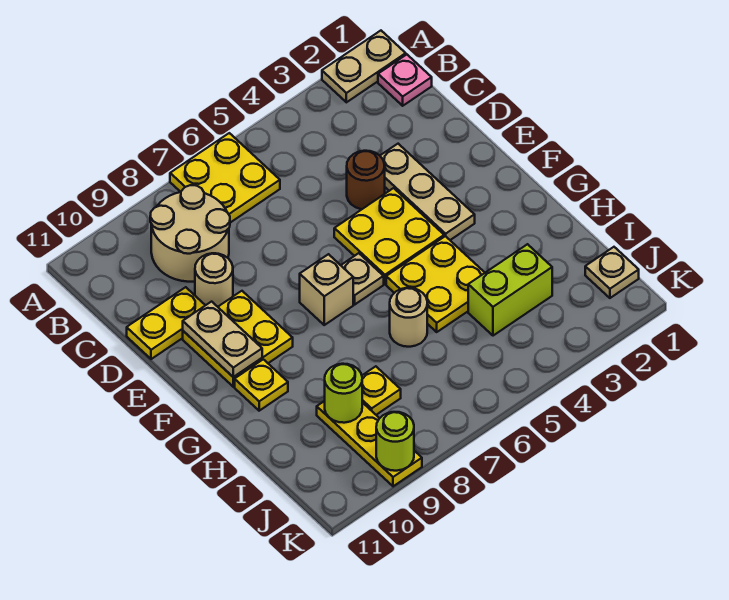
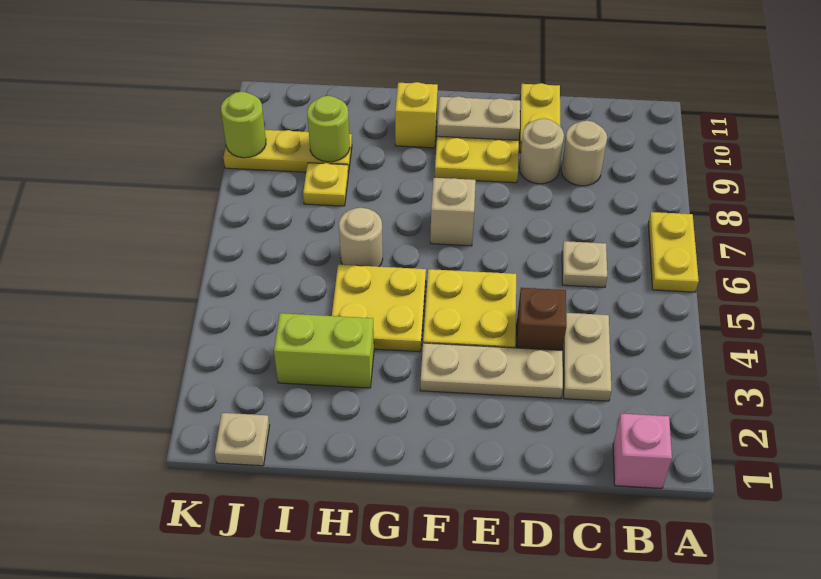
tan plate A1:A2 level 1 -> tan plate C3:C4 level 1
yellow plate A6:B7 level 1 -> yellow plate A6:A7 level 1
pink plate B1 level 1 -> pink brick B1 level 1
tan round brick B8:C9 level 1 -> tan round brick C9 level 1
brown round brick D4 level 1 -> brown brick D4 level 1
tan plate F6 level 1 -> tan plate C6 level 1
yellow plate G10 level 1 -> yellow brick G10 level 1
lime brick I3:I4 level 1 -> lime brick H3:I3 level 1

